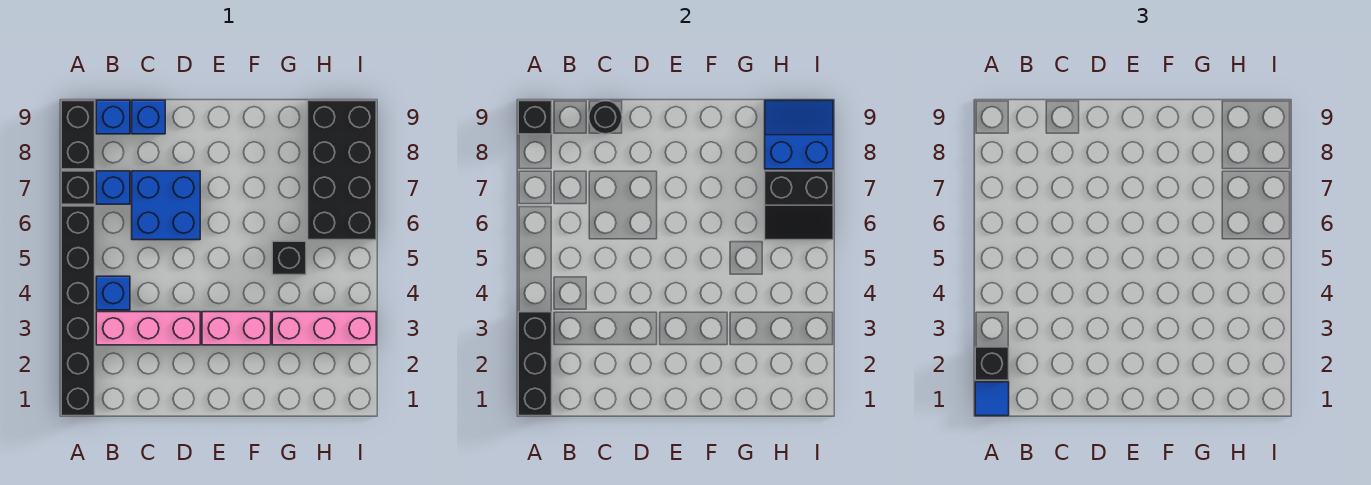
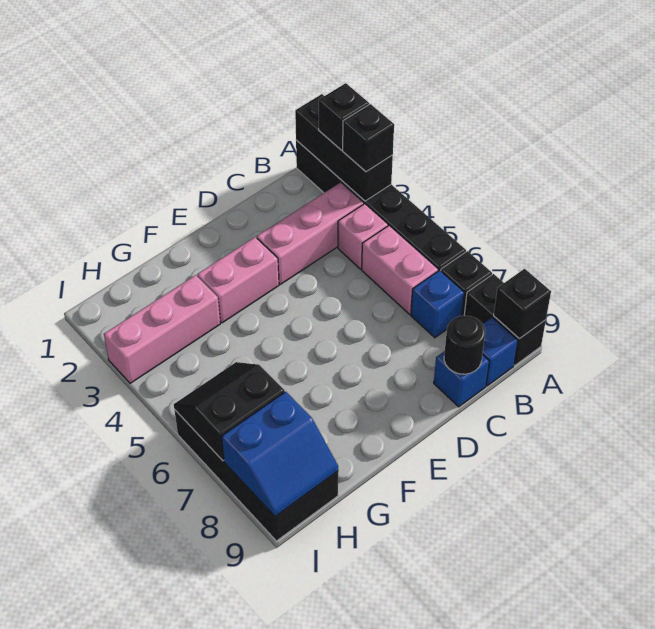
blue tile A1 level 3 -> none
blue brick B4 level 1 -> pink brick B4 level 1
none -> pink brick B5:B6 level 1
blue brick C6:D7 level 1 -> none
black brick G5 level 1 -> black brick A3 level 3

